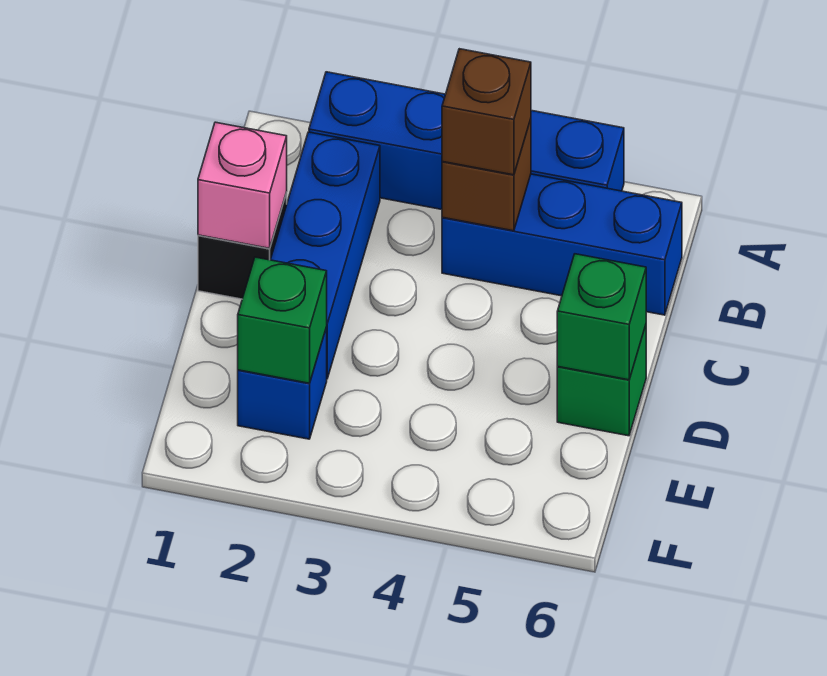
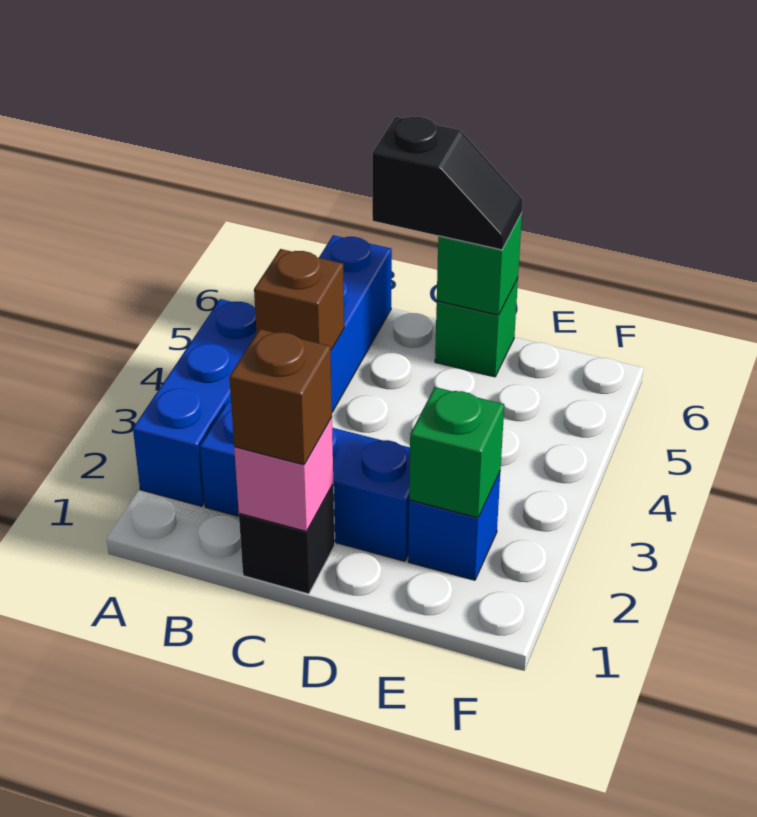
blue brick A2:A5 level 1 -> blue brick A2:A4 level 1
brown brick B4 level 3 -> brown brick C1 level 3
none -> black slope C6:D6 level 3 top C

